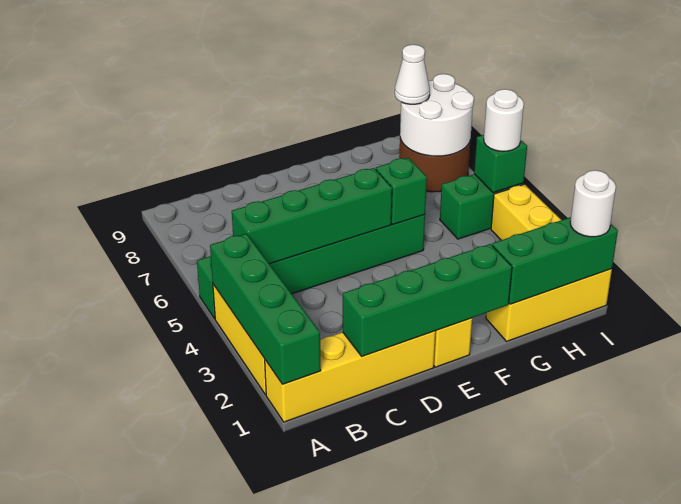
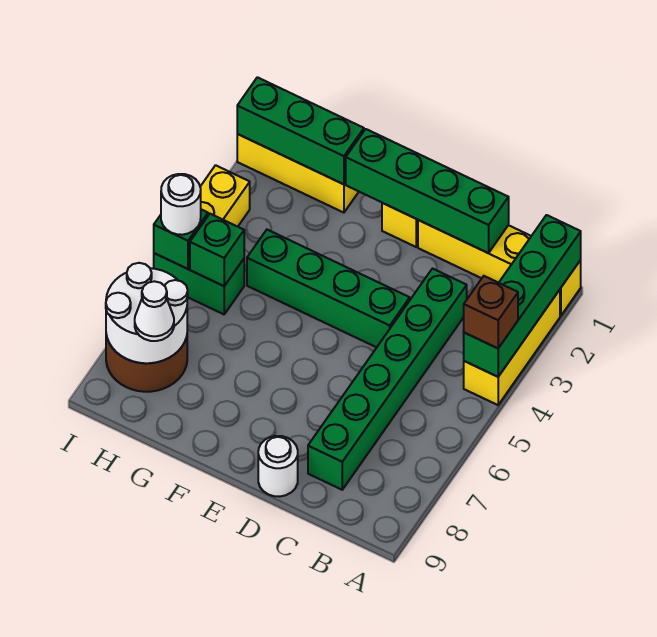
none -> brown brick A4 level 3
green brick A5:F5 level 1 -> green brick C3:C8 level 1
green brick B5:E5 level 2 -> green brick D4:G4 level 1
green brick F5 level 2 -> green brick H5 level 2
white round brick I1 level 3 -> white round brick D9 level 1

